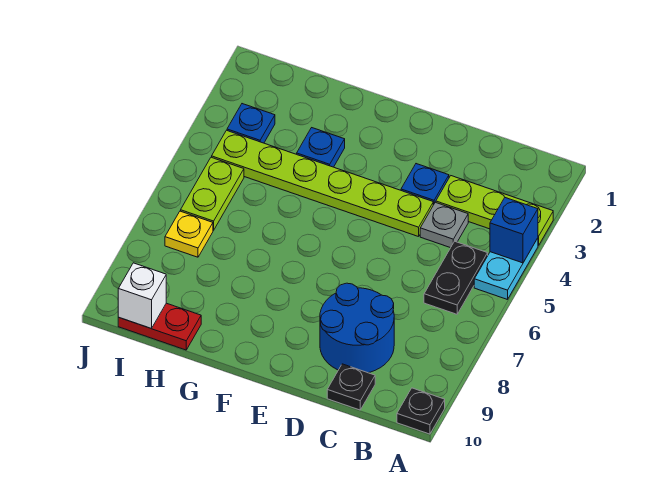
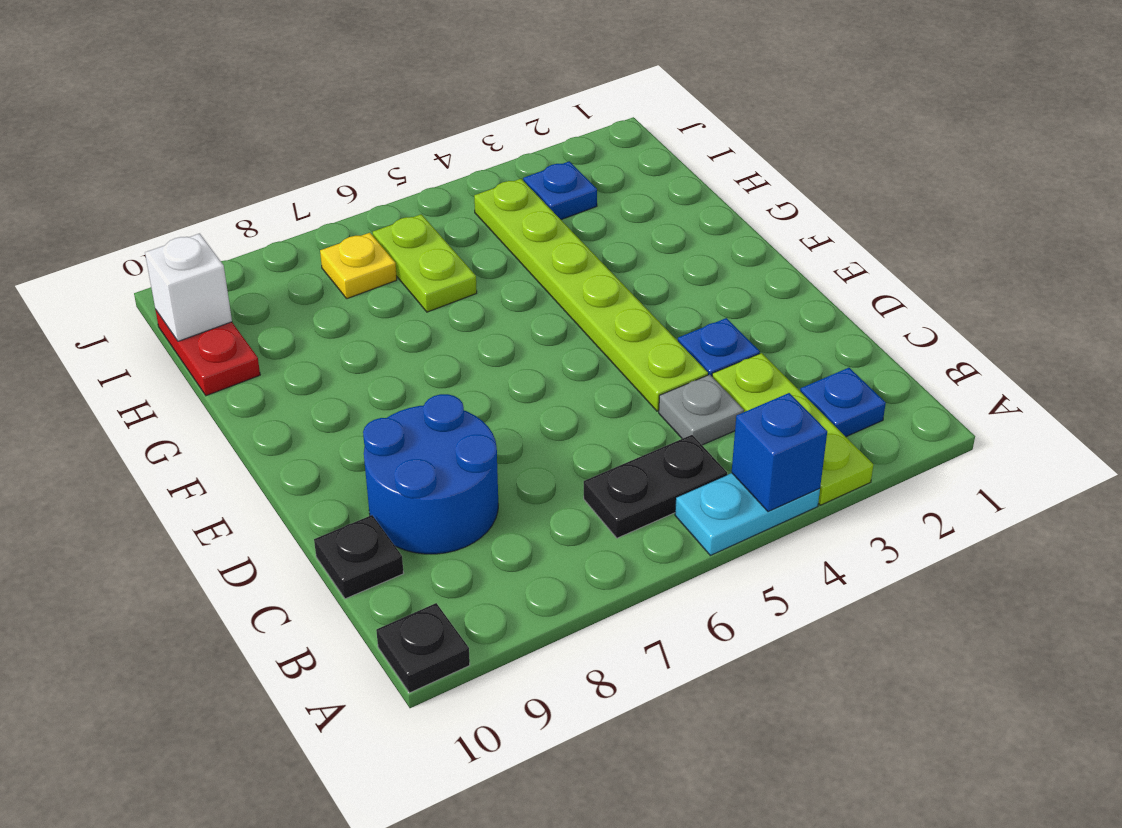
blue plate G3 level 1 -> blue plate B2 level 1
lime plate I5:I6 level 1 -> lime plate H6:I6 level 1

